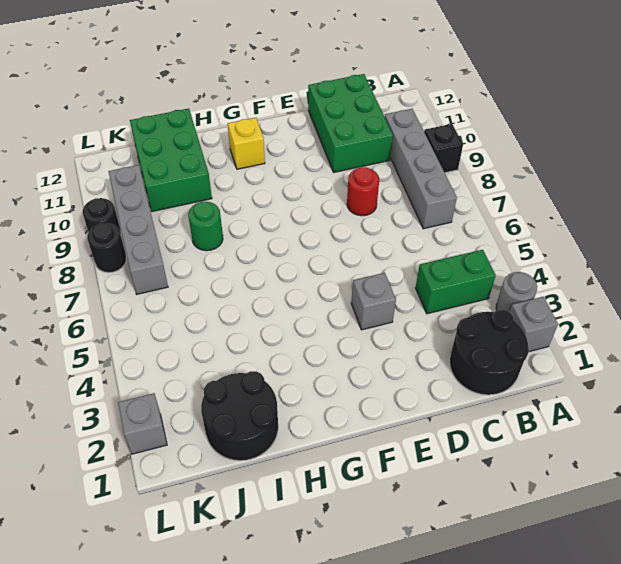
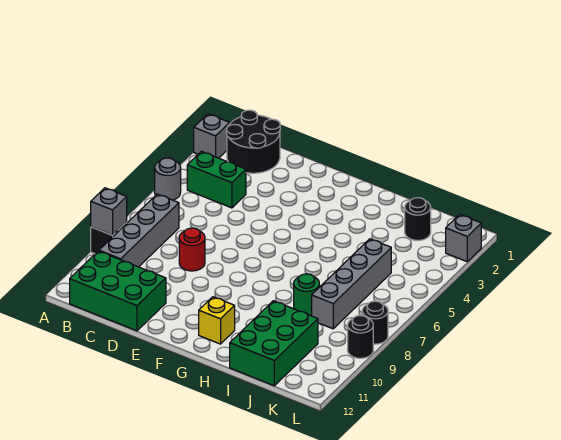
grey round brick A3 level 1 -> grey round brick A5 level 1
green brick C10:D12 level 1 -> green brick B11:D12 level 1
grey brick E4 level 1 -> grey brick A9 level 2
black round brick I1:J2 level 1 -> black round brick J2 level 1
grey brick K7:K10 level 1 -> grey brick J5:J8 level 1

